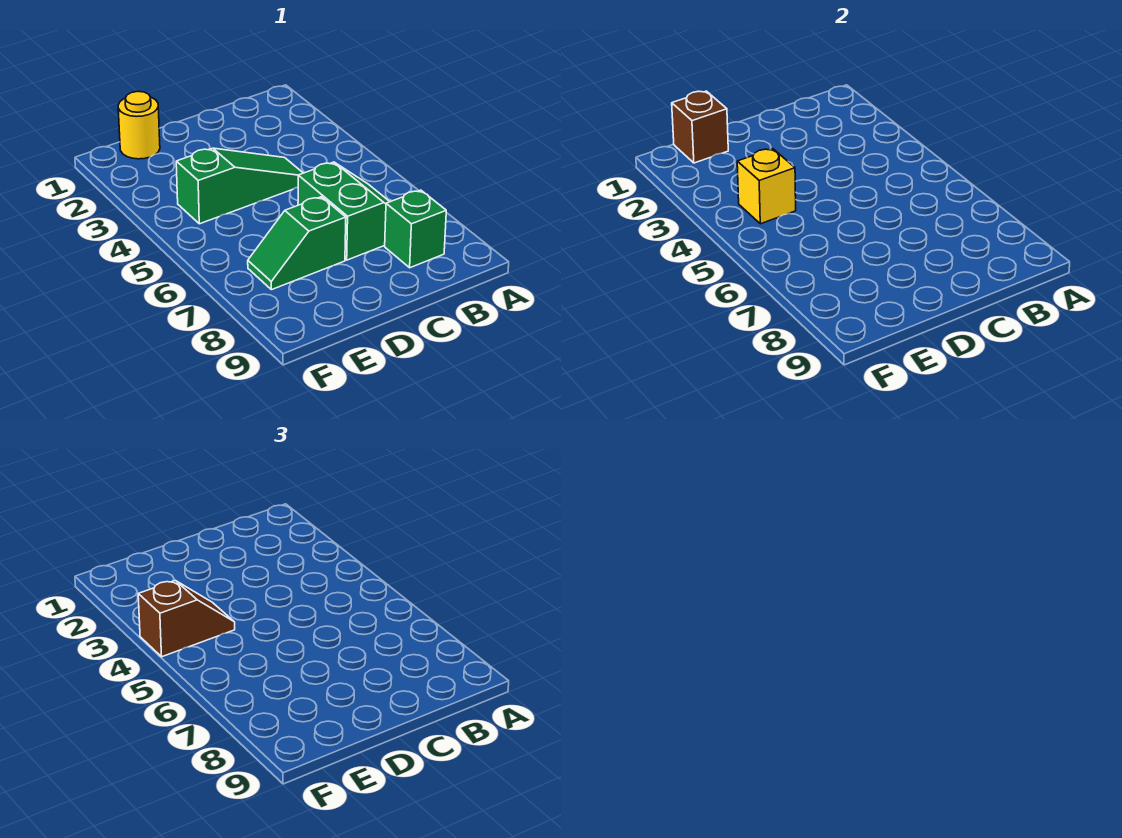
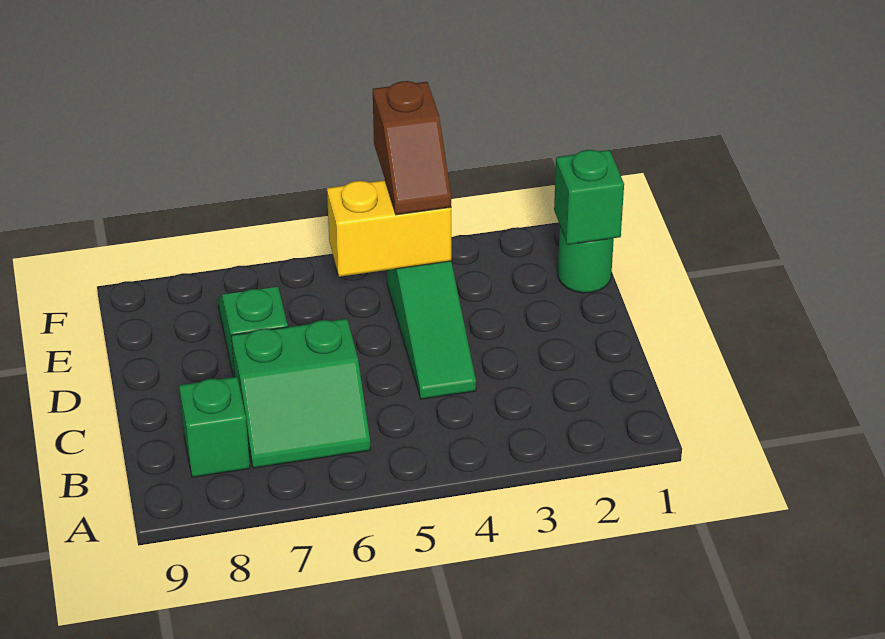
yellow round brick E1 level 1 -> green round brick E1 level 1
brown brick E1 level 2 -> green brick E1 level 2
yellow brick E4 level 2 -> yellow brick E4:E5 level 2

